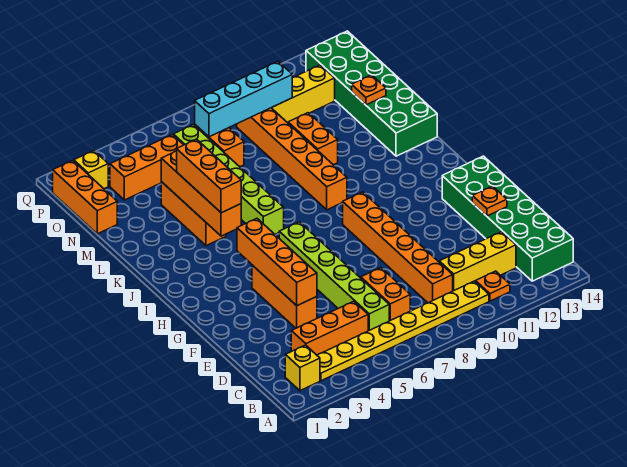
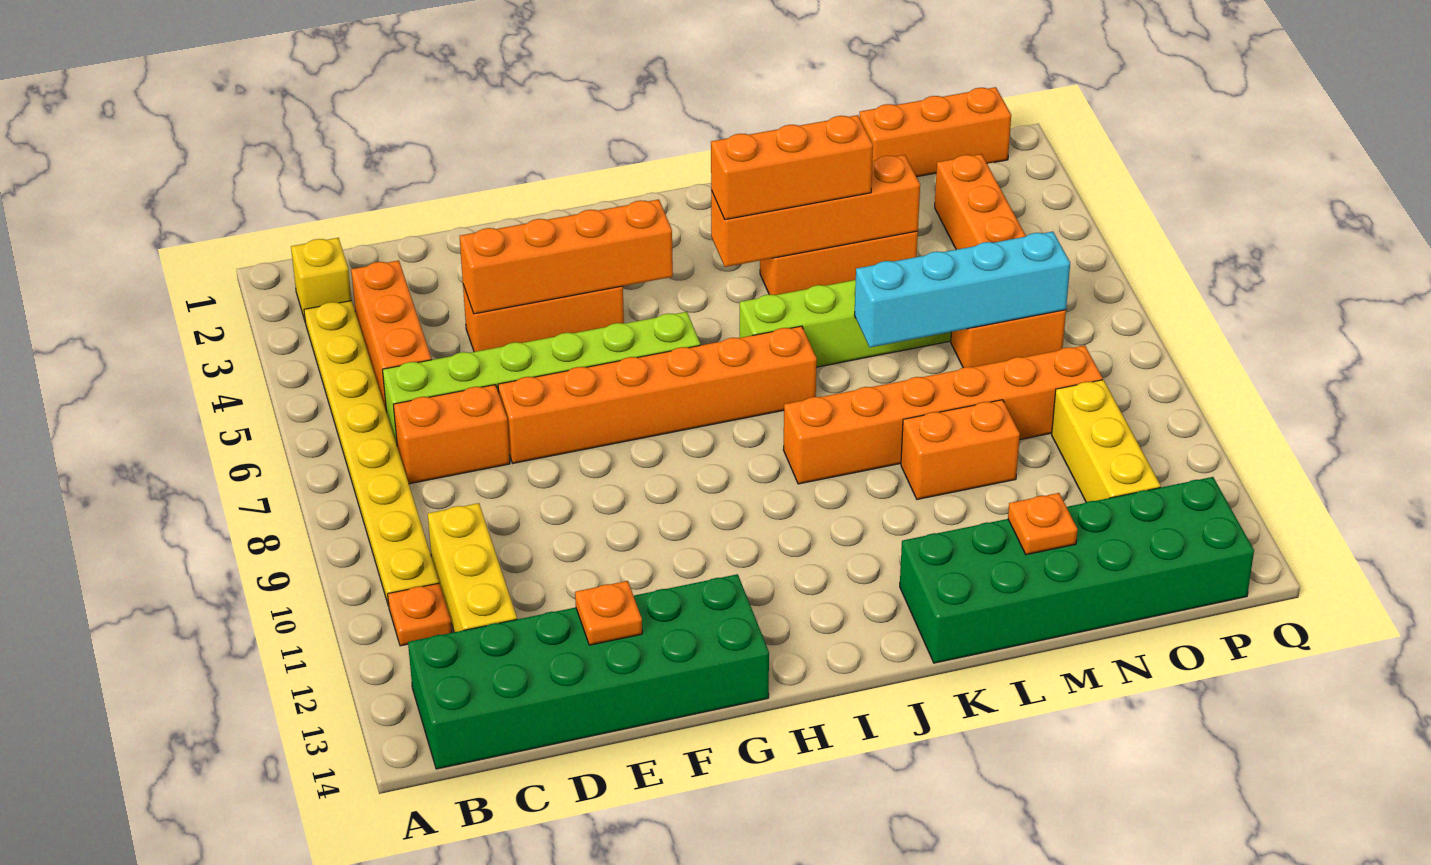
orange brick C9:H9 level 1 -> orange brick E7:J7 level 1
cyan brick O7:O10 level 2 -> cyan brick L7:O7 level 2
yellow brick P2 level 1 -> none

